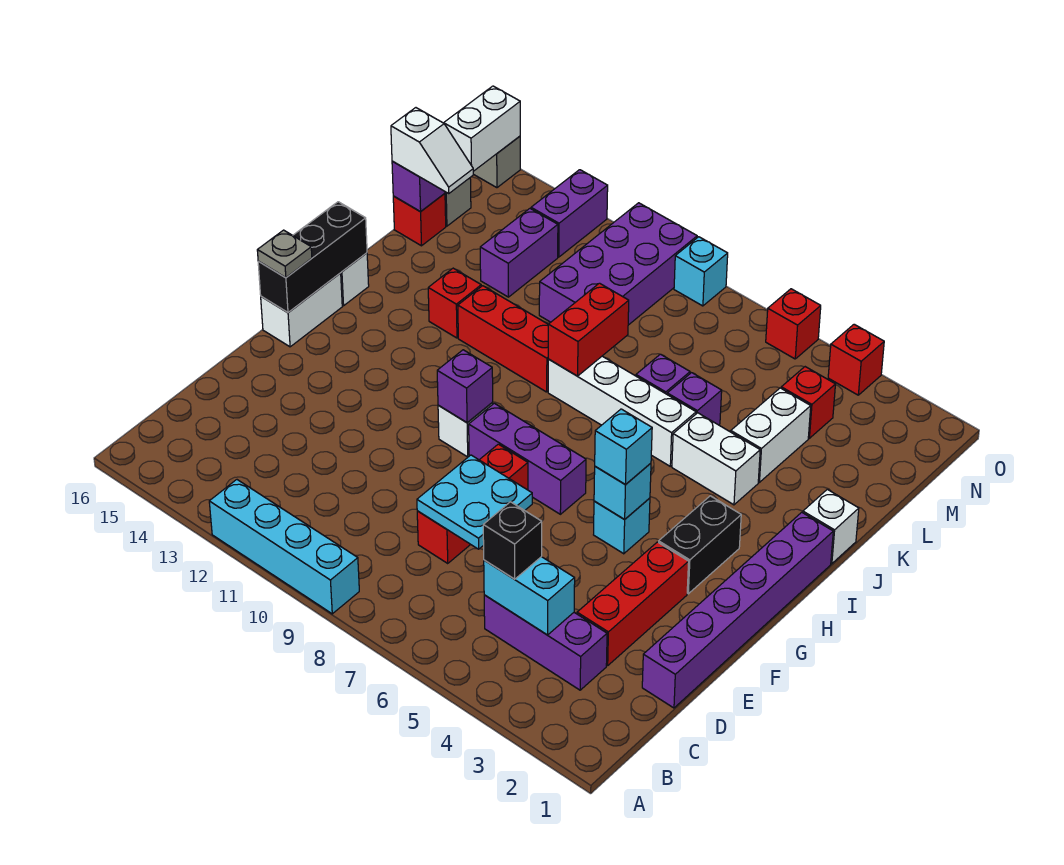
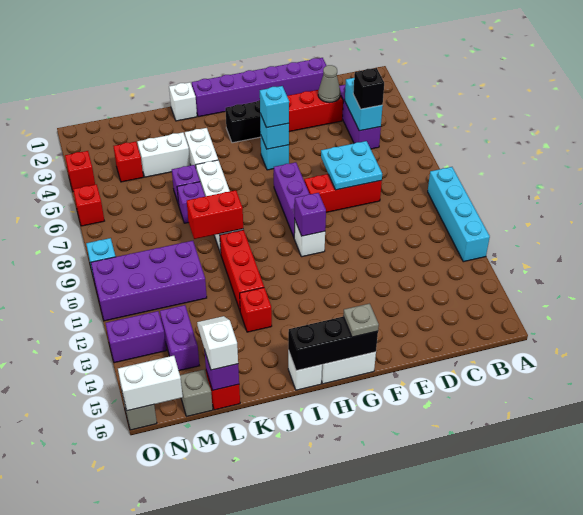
none -> grey cone D3 level 2
purple brick L13:M13 level 1 -> purple brick M13:M14 level 1

